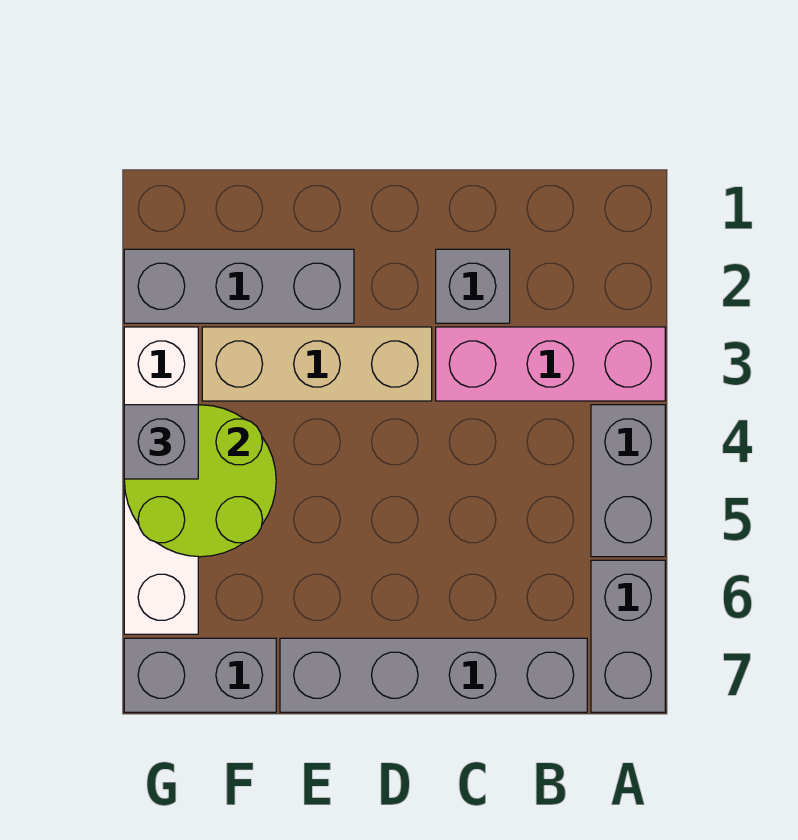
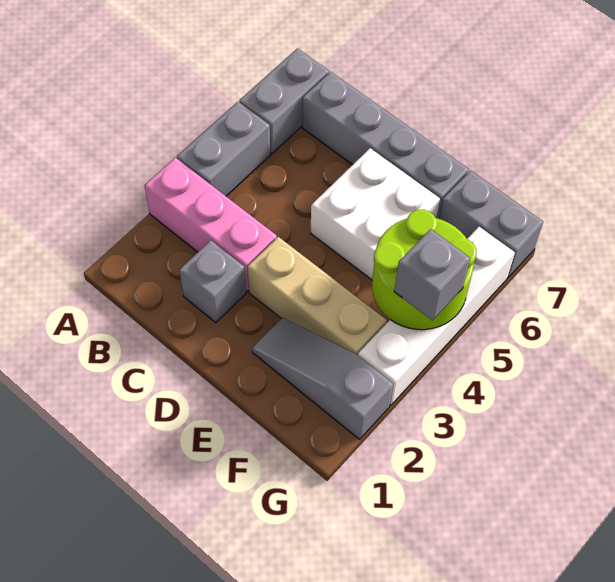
none -> white brick D5:E6 level 1
grey brick E2:G2 level 1 -> grey slope E2:G2 level 1 top G

